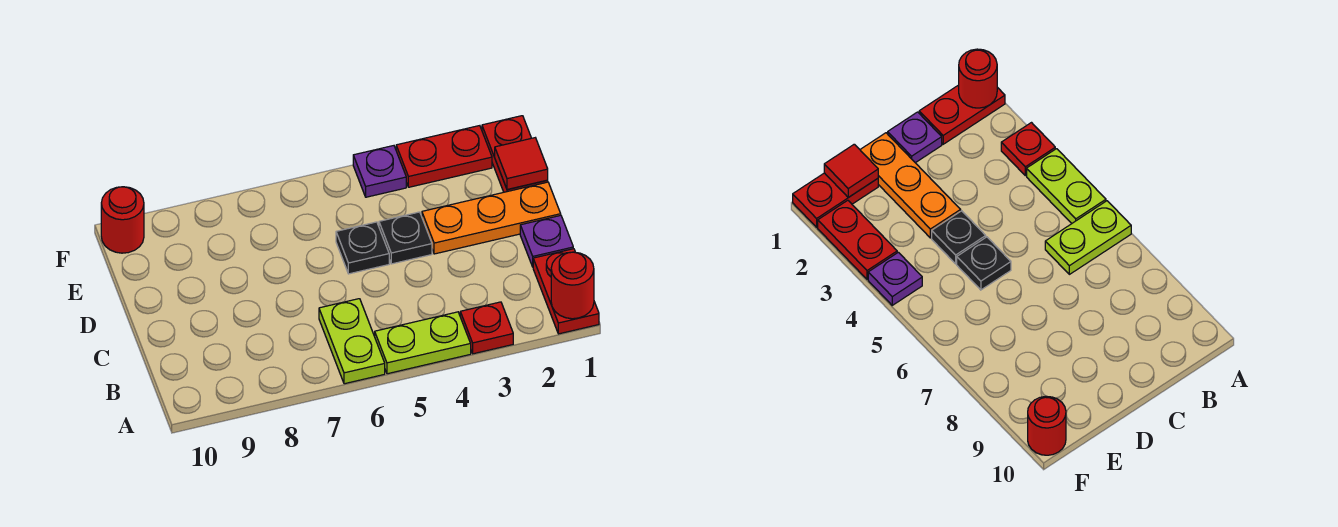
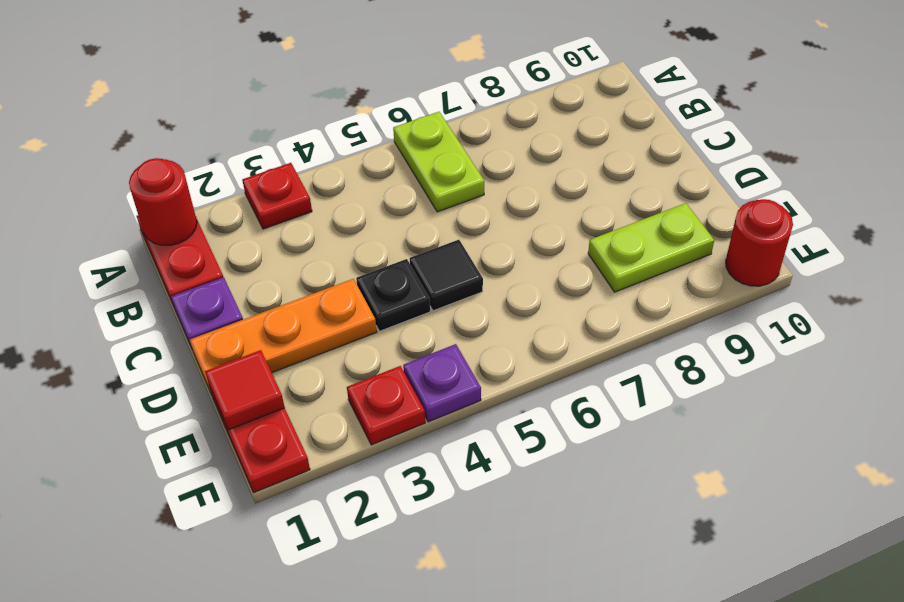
lime plate A4:A5 level 1 -> lime plate E8:E9 level 1
black plate D5 level 1 -> black tile D5 level 1
red plate F2:F3 level 1 -> red plate F3 level 1

